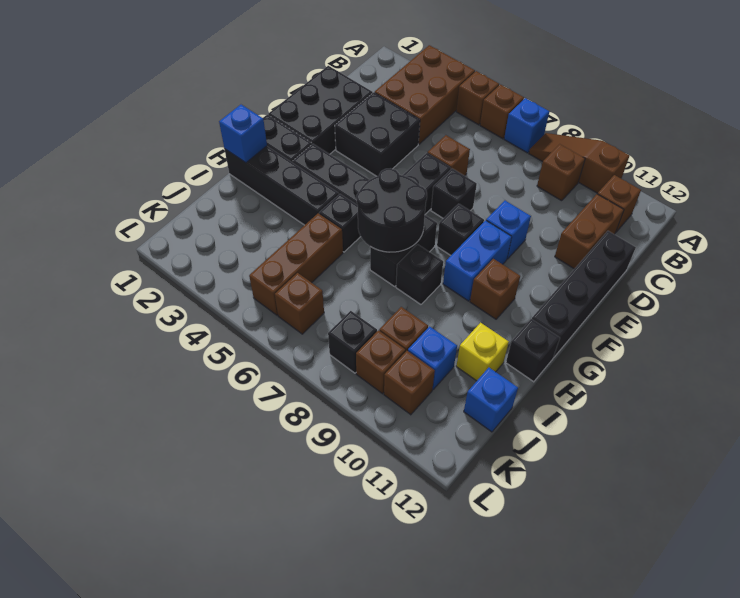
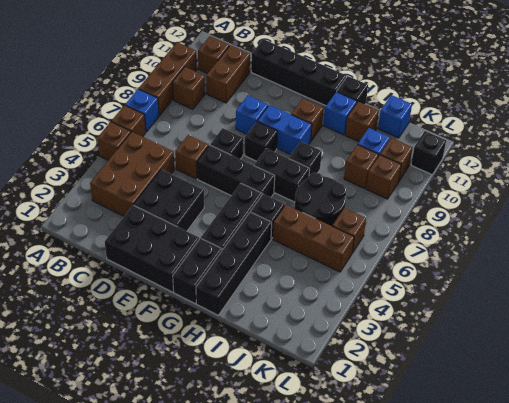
brown brick A3:C4 level 1 -> brown brick B3:C5 level 1
brown slope A8:A10 level 1 top 10 -> brown brick A8:A10 level 1
brown brick C11:D11 level 1 -> brown brick C10:C11 level 1
black round brick G6:H7 level 2 -> black round brick I6:J7 level 1
blue brick H1 level 2 -> blue brick H11 level 1
yellow brick I11 level 1 -> brown brick I11 level 1
black brick K8 level 1 -> black brick L11 level 1

